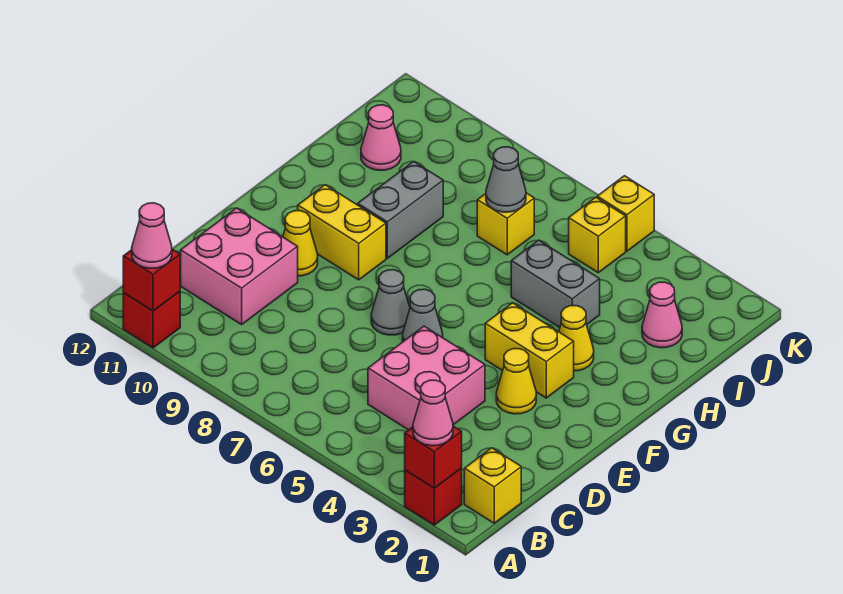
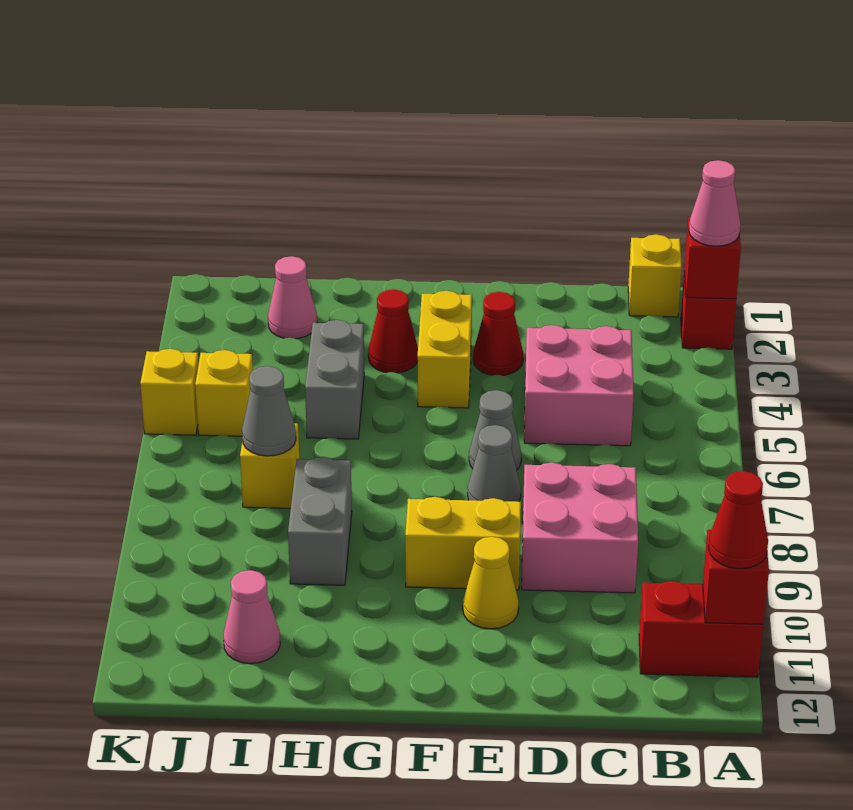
red brick A11 level 1 -> red brick A11:B11 level 1
pink cone A11 level 3 -> red cone A11 level 3
pink brick C10:D11 level 1 -> pink brick C8:D9 level 1
yellow cone E3 level 1 -> red cone E3 level 1
yellow brick F9:F10 level 1 -> yellow brick E9:F9 level 1
yellow cone G3 level 1 -> red cone G3 level 1
grey brick G9:H9 level 1 -> grey brick H8:H9 level 1

